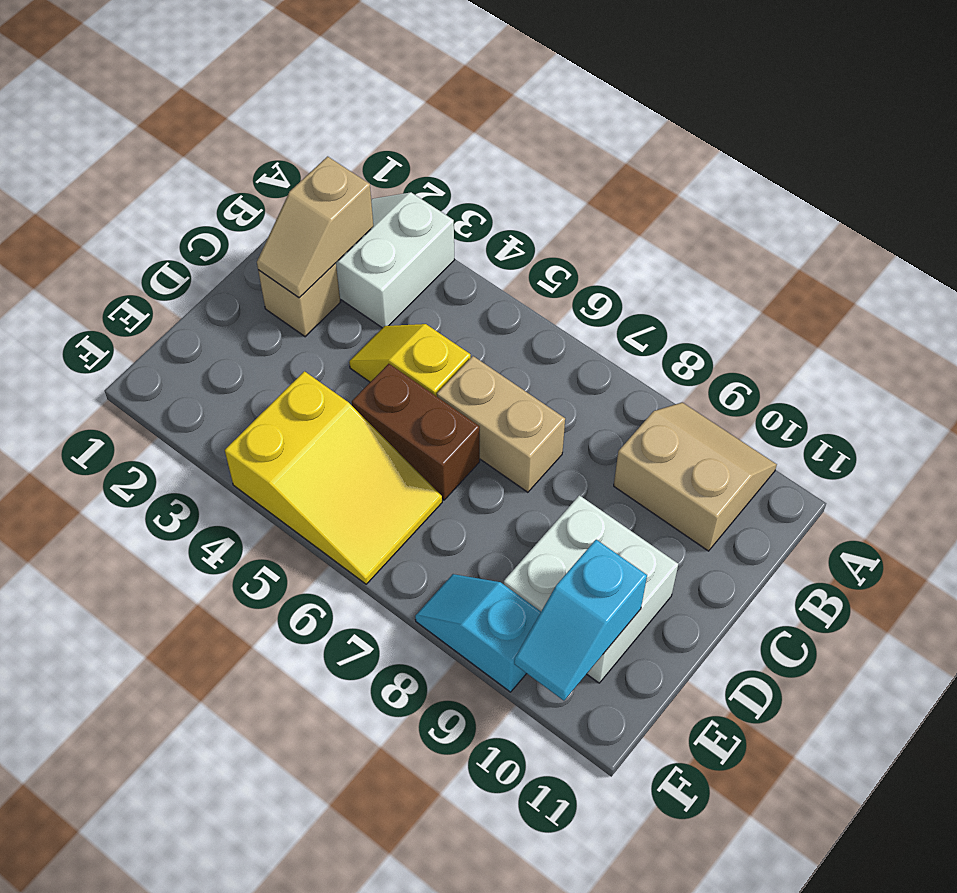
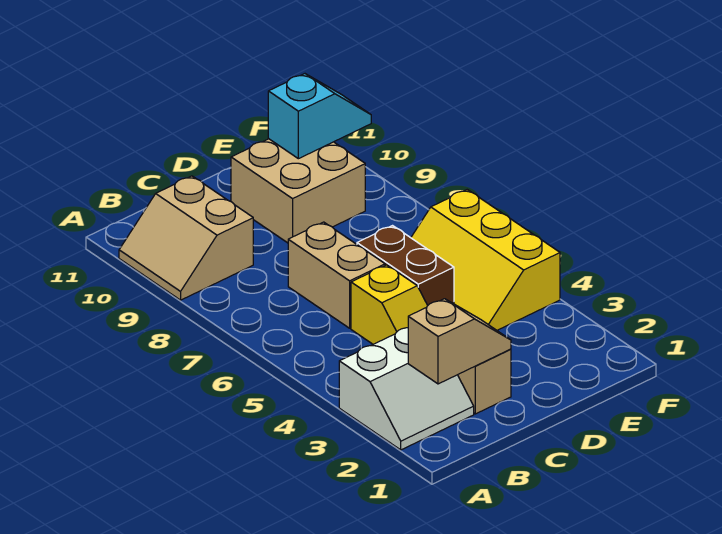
white brick D9:E10 level 1 -> tan brick D9:E10 level 1
yellow slope E4:F6 level 1 top 4 -> yellow slope E4:F6 level 1 top F
cyan slope F8:F9 level 1 top 9 -> none

